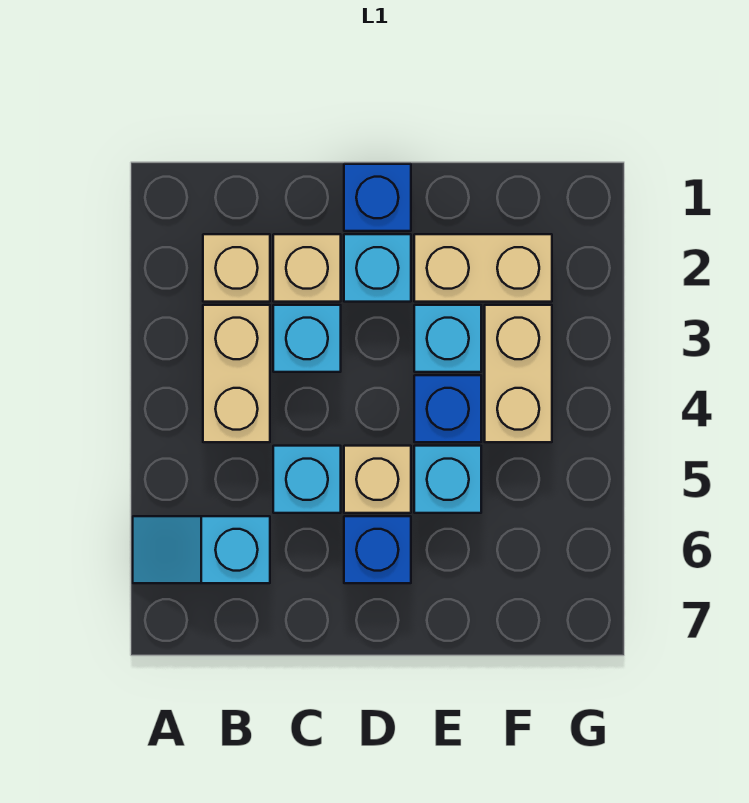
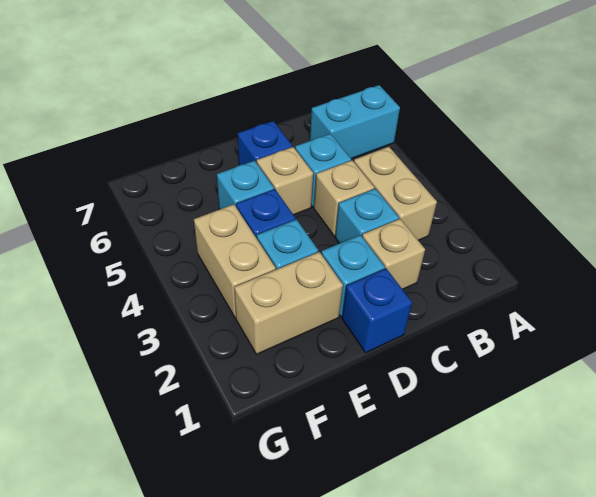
cyan slope A6:B6 level 1 top B -> cyan brick A6:B6 level 1
tan brick B2 level 1 -> tan brick C4 level 1

